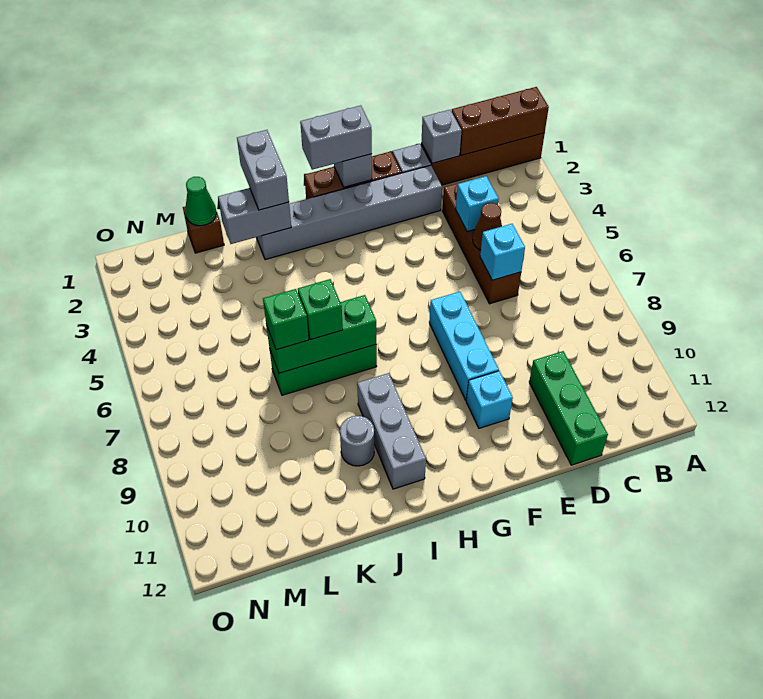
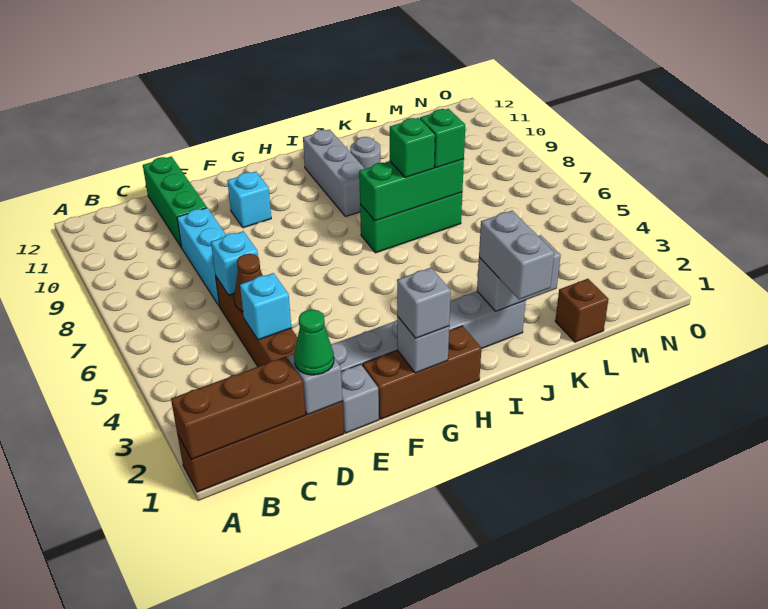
cyan brick F7:F9 level 1 -> cyan brick D7:D9 level 1
grey brick G1:H1 level 3 -> grey brick G1 level 3
green cone L1 level 2 -> green cone D1 level 3

